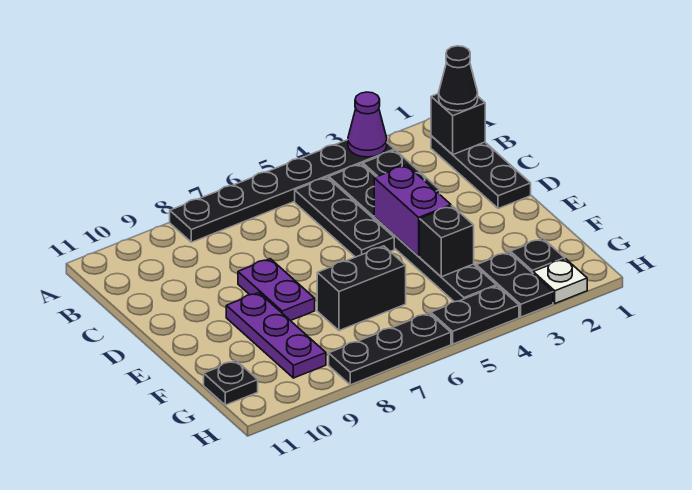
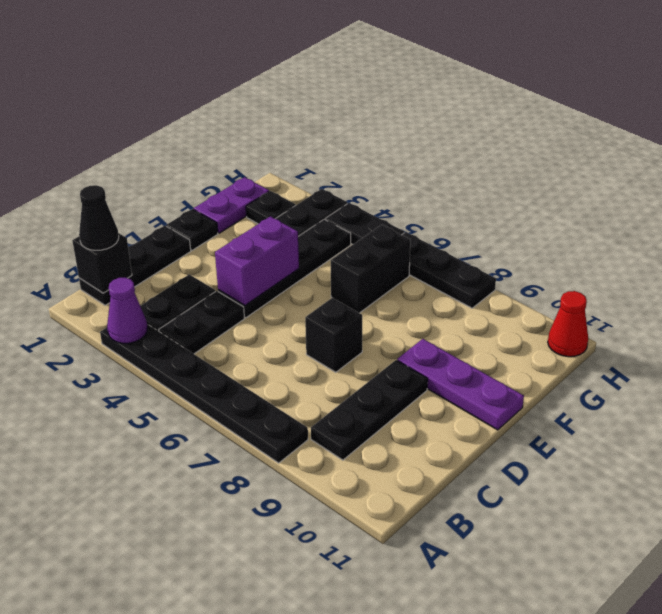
black plate B5:D5 level 1 -> black plate B9:D9 level 1
purple plate D8:E8 level 1 -> purple plate F1:G1 level 1
purple plate E9:G9 level 1 -> purple plate E9:E11 level 1
black brick F4 level 2 -> black brick D7 level 1
black brick F6:F7 level 1 -> black brick F6:G6 level 1
black plate G11 level 1 -> black plate E1 level 1
white plate H2 level 1 -> none
none -> red cone H11 level 1

